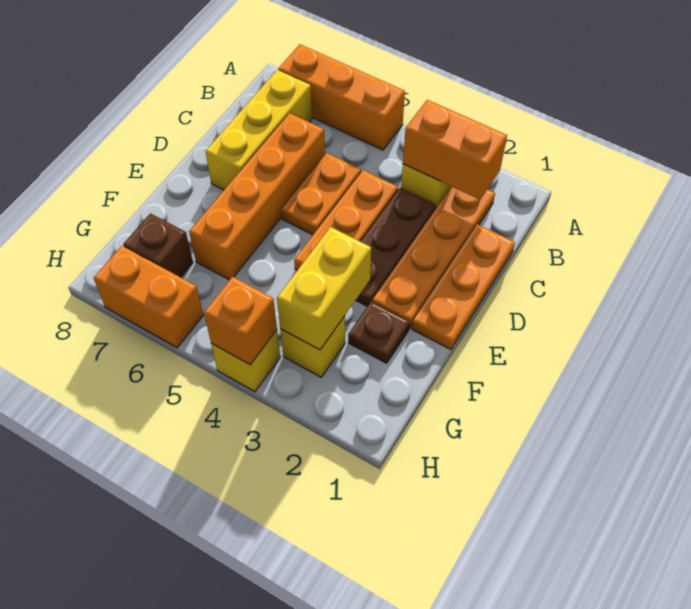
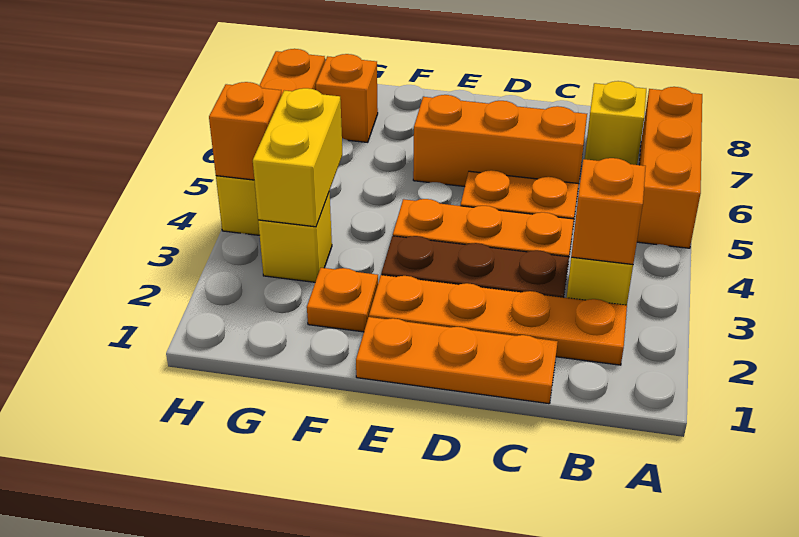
orange brick B2:B3 level 2 -> orange brick B3 level 2
yellow brick B7:D7 level 1 -> yellow brick B7 level 1
orange brick C6:F6 level 1 -> orange brick C6:E6 level 1
brown plate F2 level 1 -> orange plate F2 level 1
yellow brick F3:G3 level 2 -> yellow brick G3:G4 level 2
brown brick G7 level 1 -> orange brick G7 level 1

